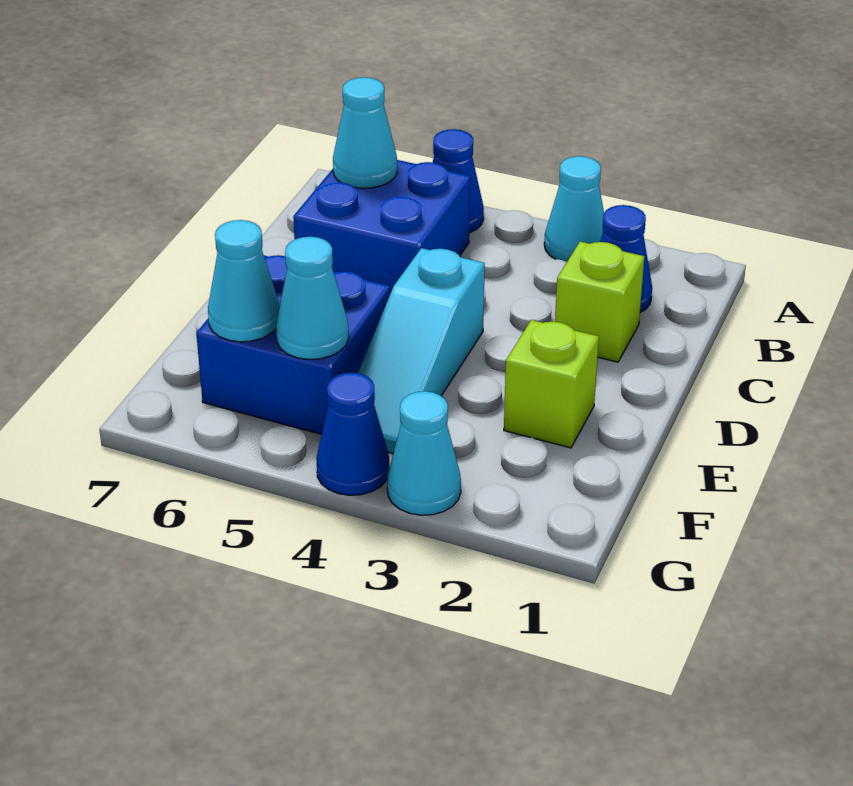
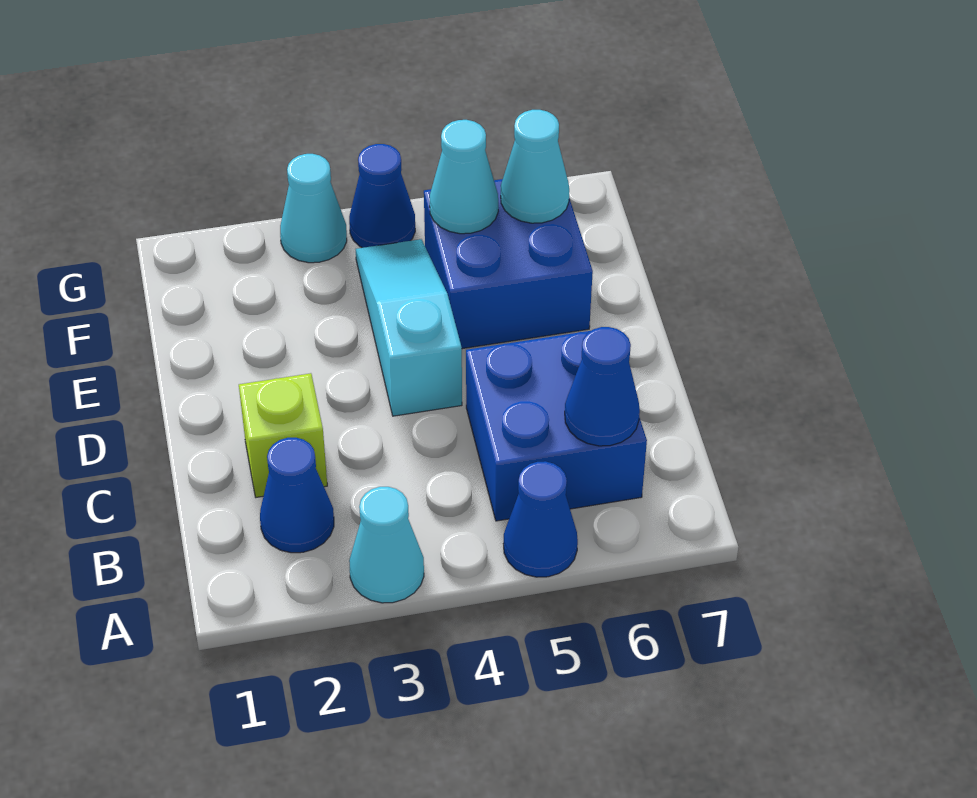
cyan cone B6 level 2 -> blue cone B6 level 2
lime brick E2 level 1 -> none

